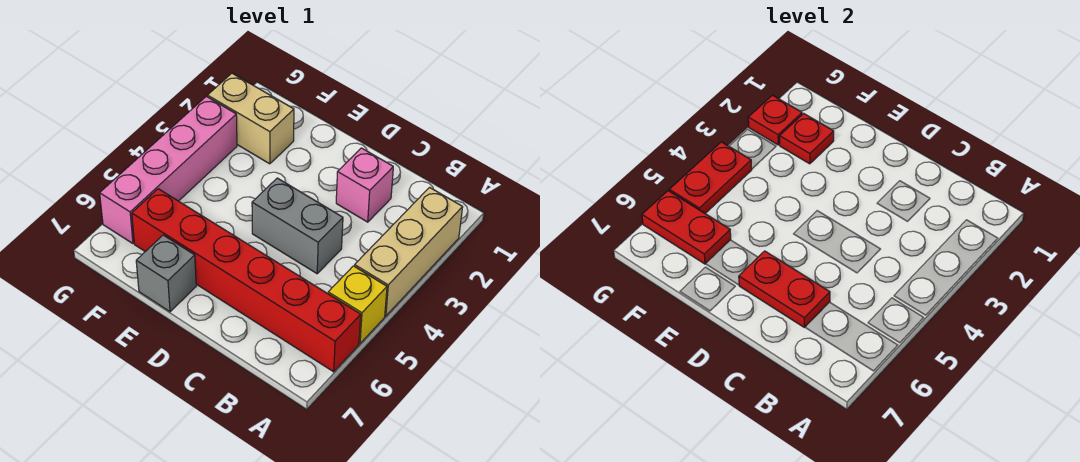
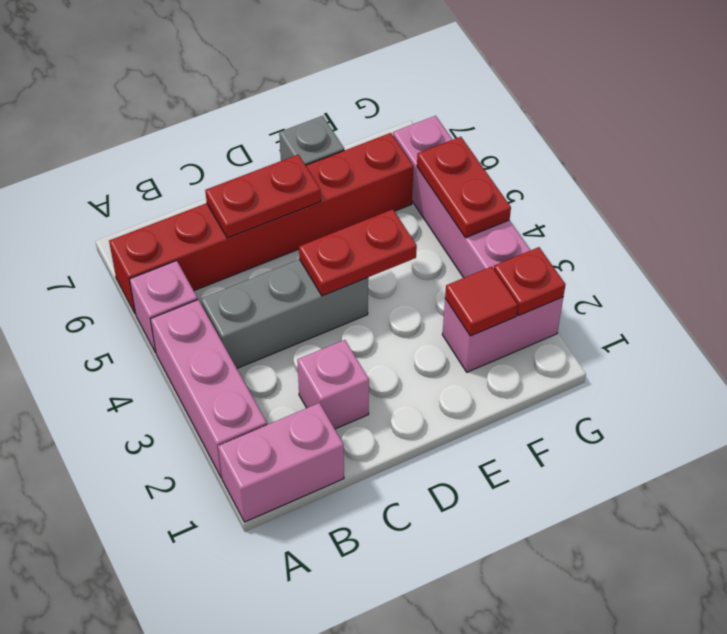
none -> pink brick A1:B1 level 1
tan brick A2:A4 level 1 -> pink brick A2:A4 level 1
yellow brick A5 level 1 -> pink brick A5 level 1
grey brick C4:D4 level 1 -> grey brick B4:D4 level 1
tan brick F2:G2 level 1 -> pink brick F2:G2 level 1
red plate F2 level 2 -> red tile F2 level 2
red plate F6:G6 level 2 -> red plate D4:E4 level 2

